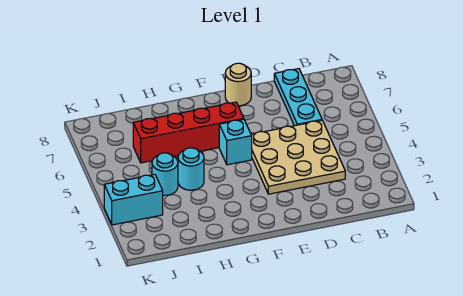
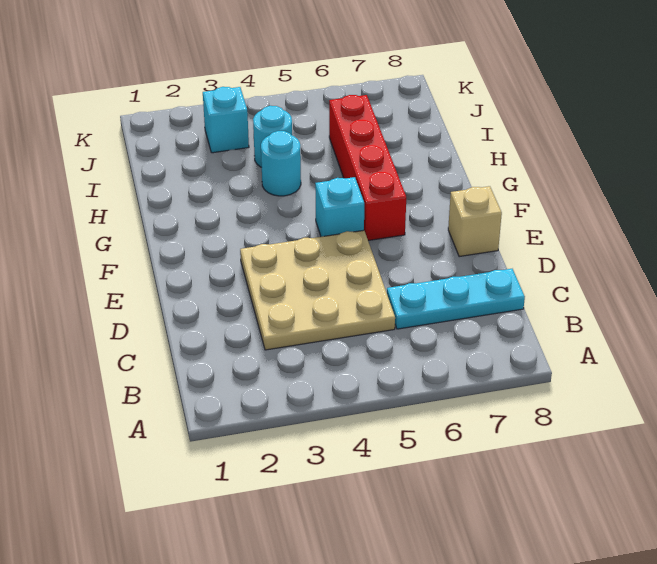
tan round brick E8 level 1 -> tan brick E8 level 1
cyan brick J3:K3 level 1 -> cyan brick J3 level 1

